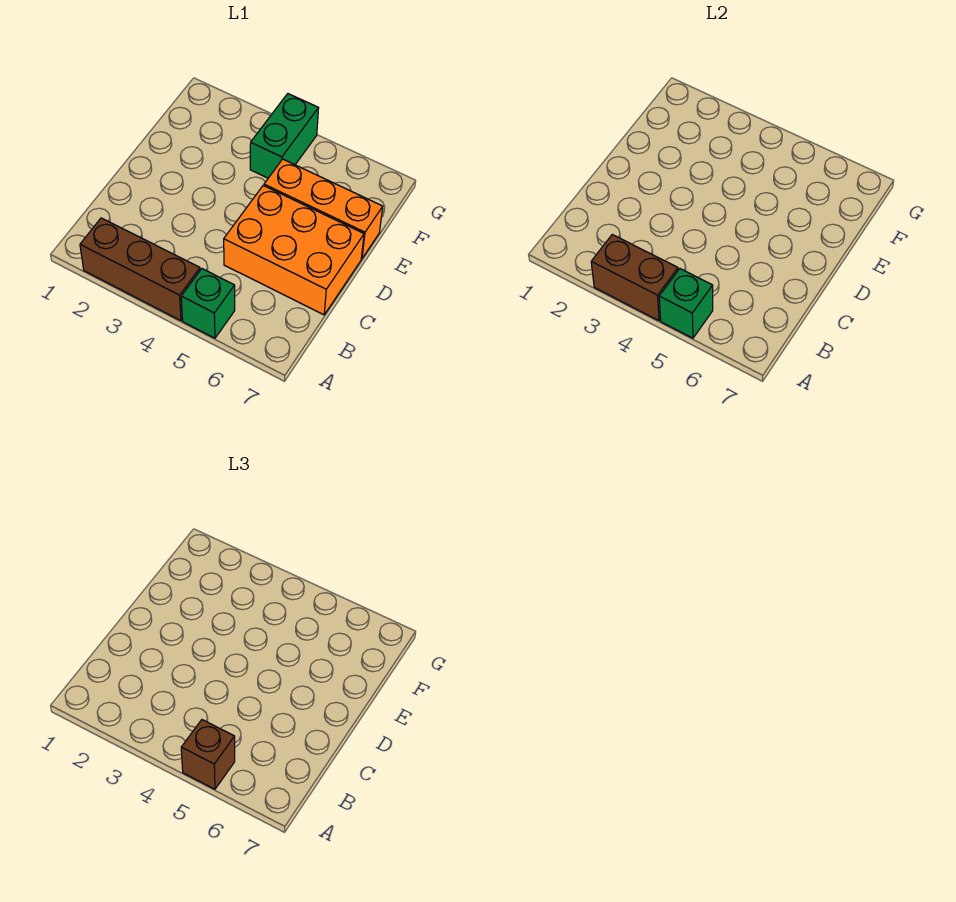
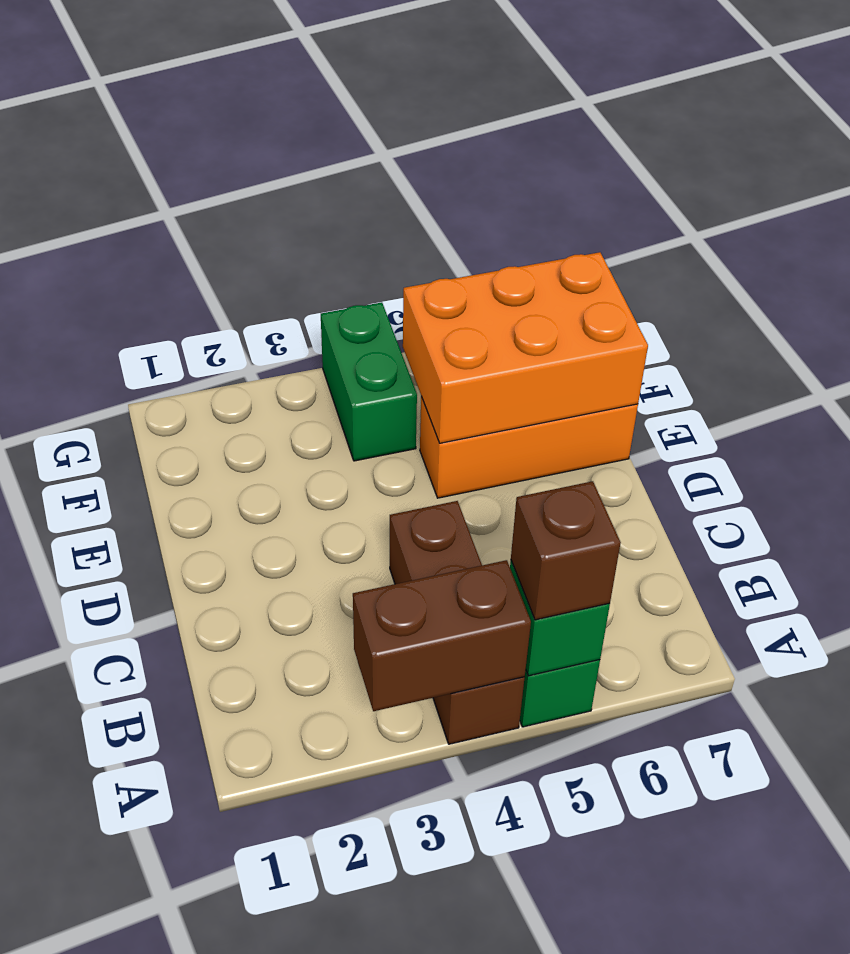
brown brick A2:A4 level 1 -> brown brick A4:C4 level 1
orange brick C5:D7 level 1 -> orange brick E5:F7 level 2

